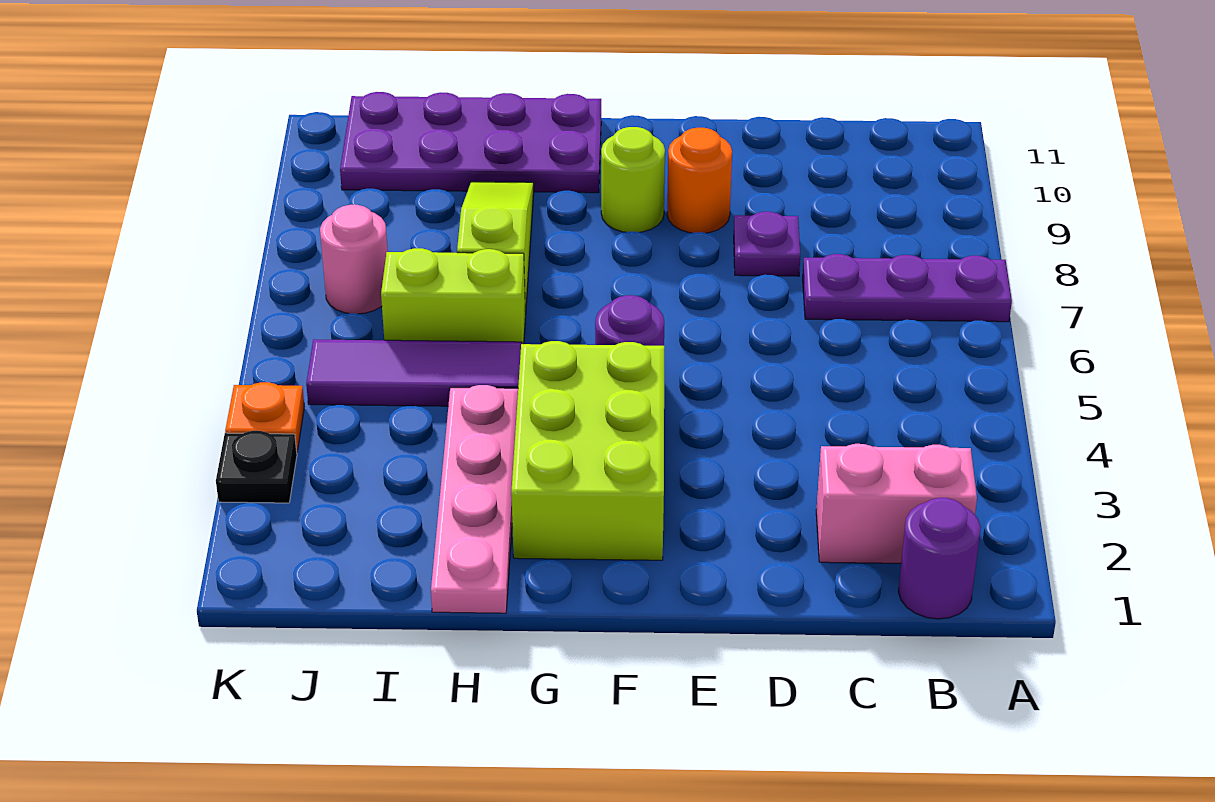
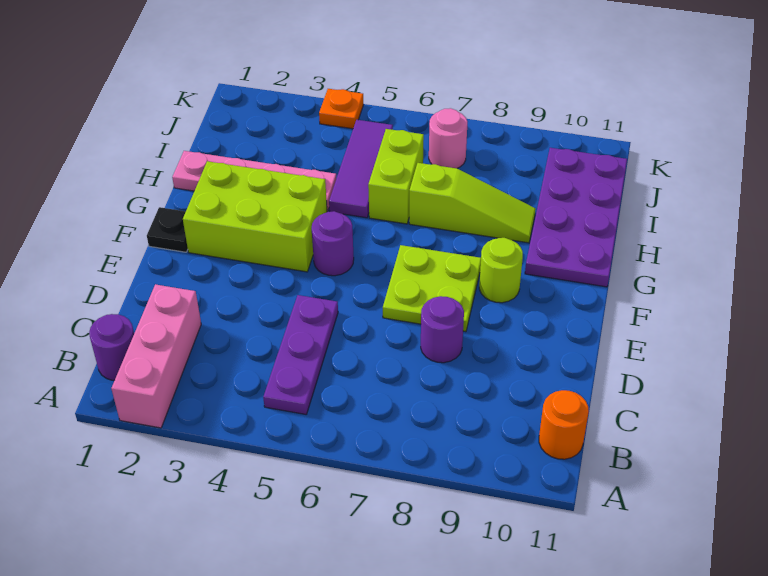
purple plate A7:C7 level 1 -> purple plate B5:D5 level 1
pink brick B2:C2 level 1 -> pink brick A2:C2 level 1
purple plate D8 level 1 -> purple round brick D8 level 1
none -> lime plate E7:F8 level 1
orange round brick E9 level 1 -> orange round brick B11 level 1
black plate K3 level 1 -> black plate F1 level 1

